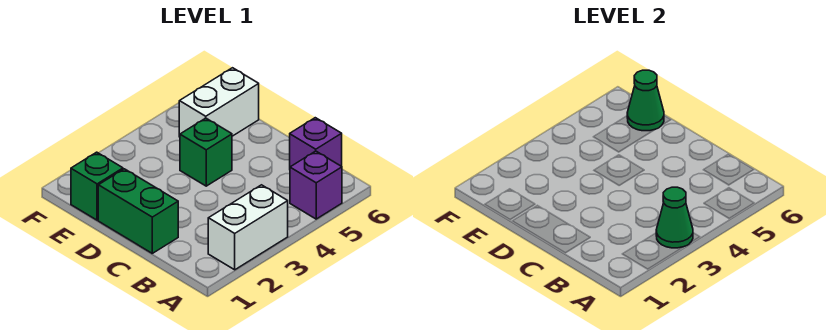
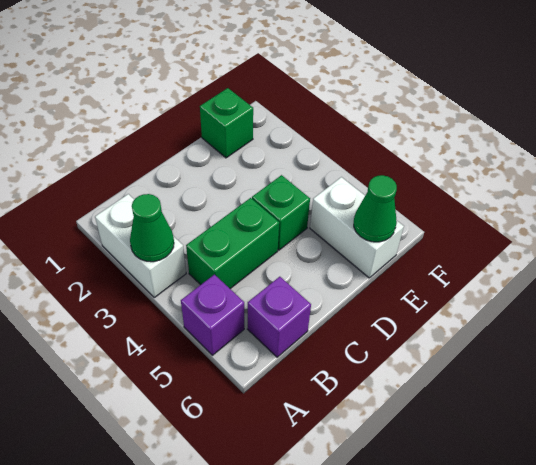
green brick C1:D1 level 1 -> green brick B4:C4 level 1

